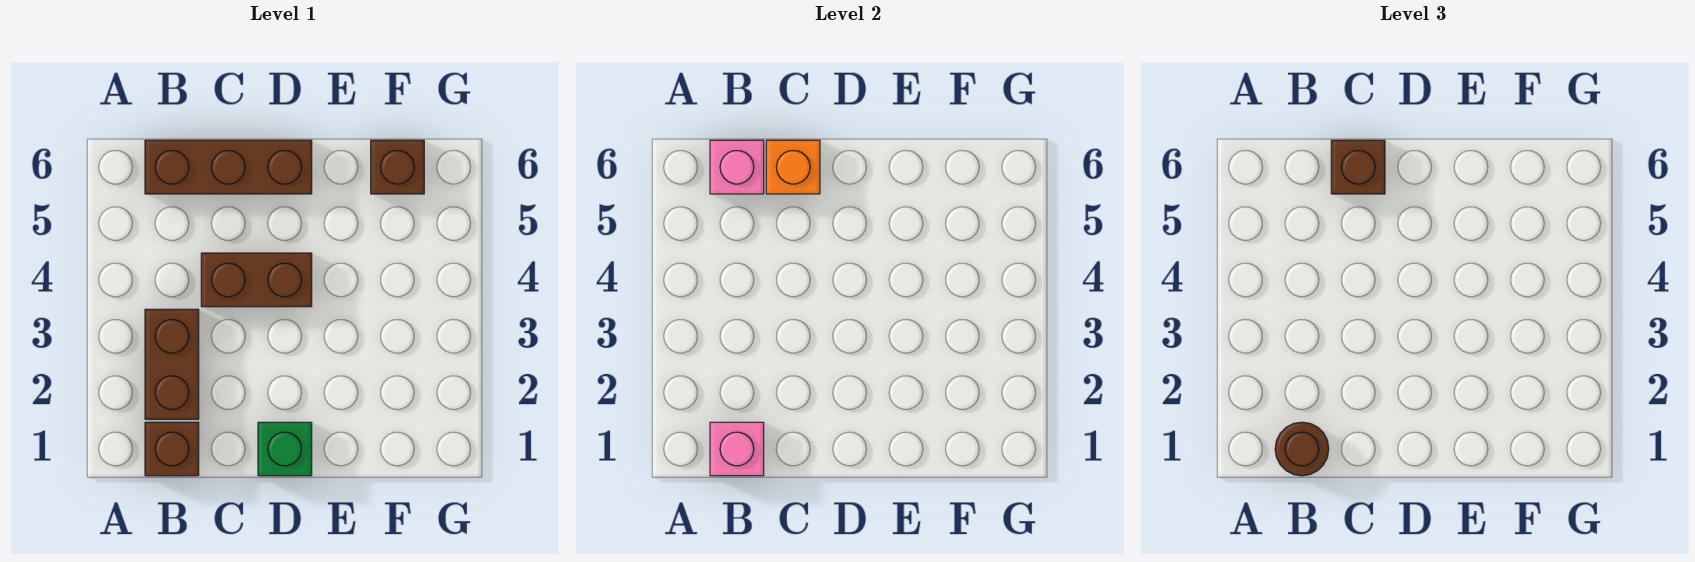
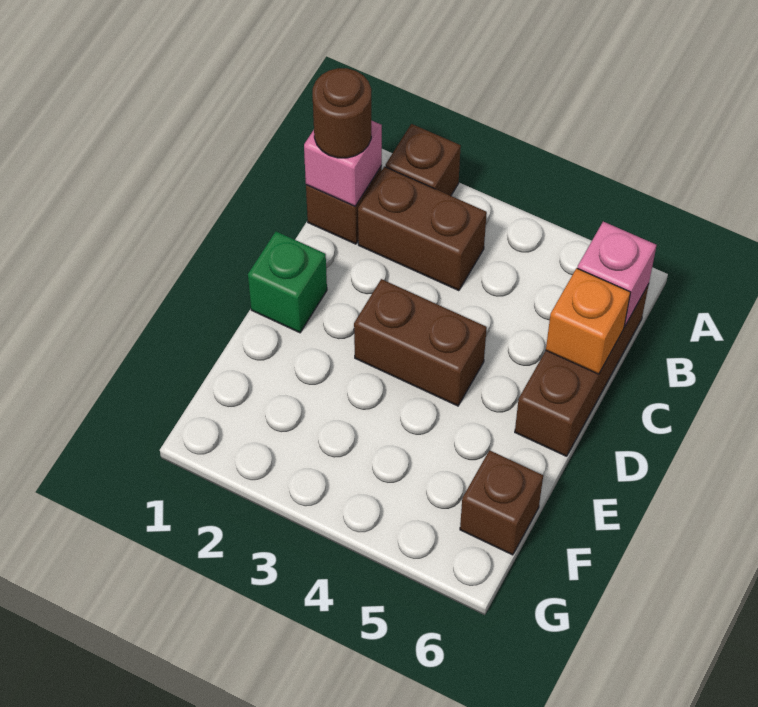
brown brick C4:D4 level 1 -> brown brick D3:D4 level 1
brown brick C6 level 3 -> brown brick A2 level 1

